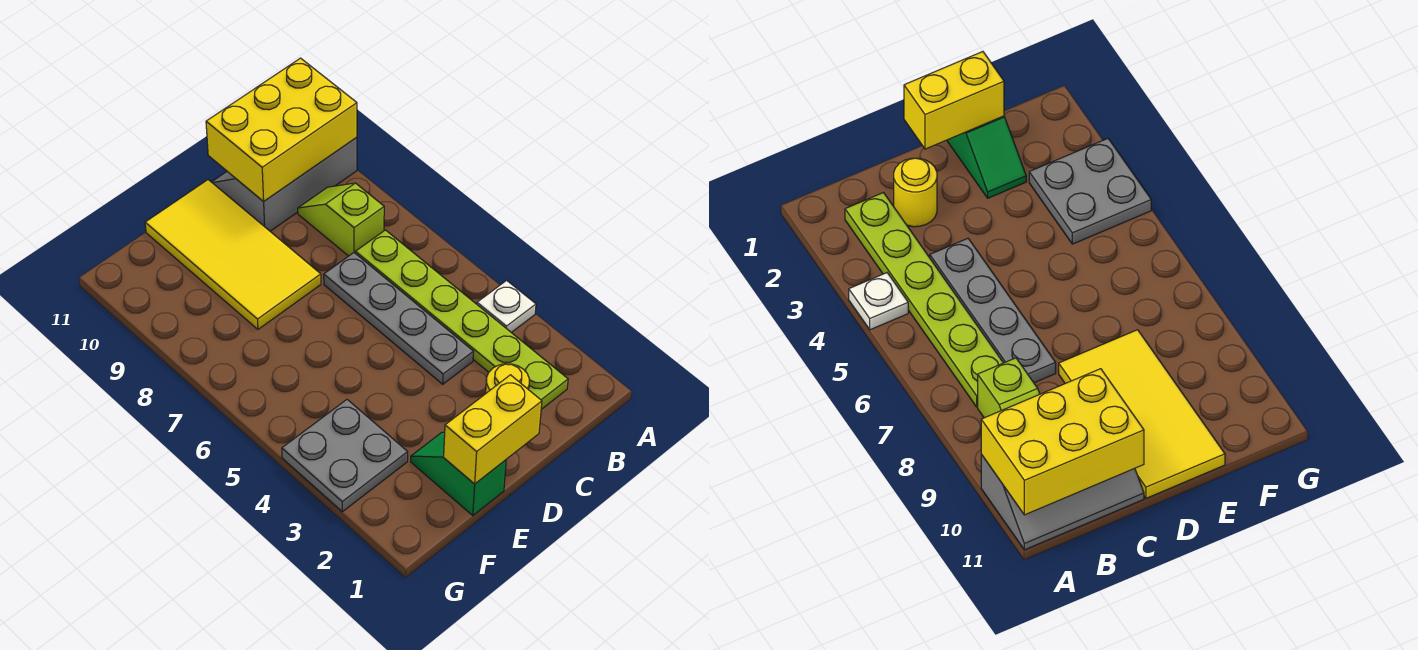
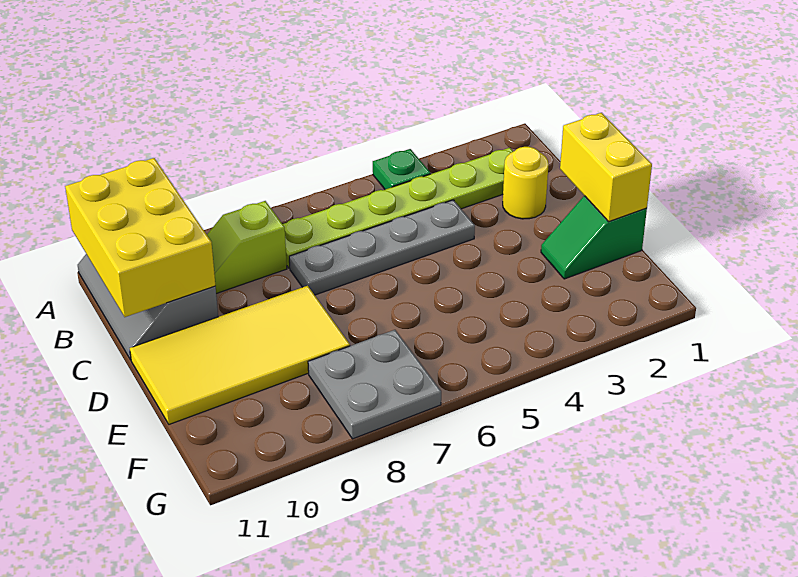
white plate A4 level 1 -> green plate A4 level 1
grey plate F3:G4 level 1 -> grey plate F7:G8 level 1

